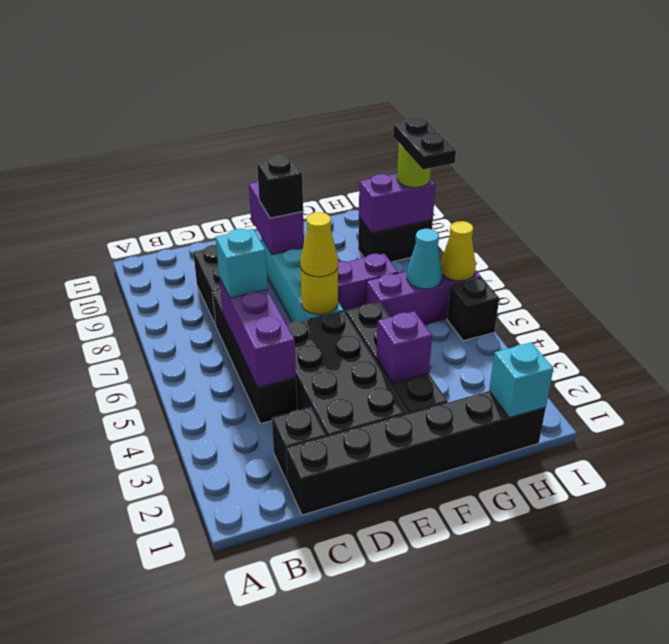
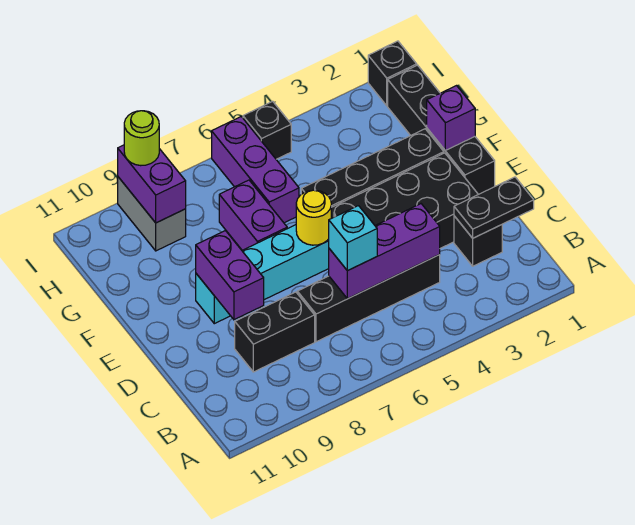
black brick C1:H1 level 1 -> black brick E1:H1 level 1
yellow cone E6 level 3 -> none
purple brick E9:E10 level 2 -> purple brick D9:E9 level 2
black brick E9 level 3 -> black brick I1 level 1
purple brick F3 level 2 -> purple brick F1 level 2
cyan brick H1 level 2 -> none
cyan cone H6 level 2 -> none
black brick H9:I9 level 1 -> grey brick H9:I9 level 1
yellow cone I6 level 2 -> none
black plate I8:I9 level 4 -> black plate C1:C2 level 2

